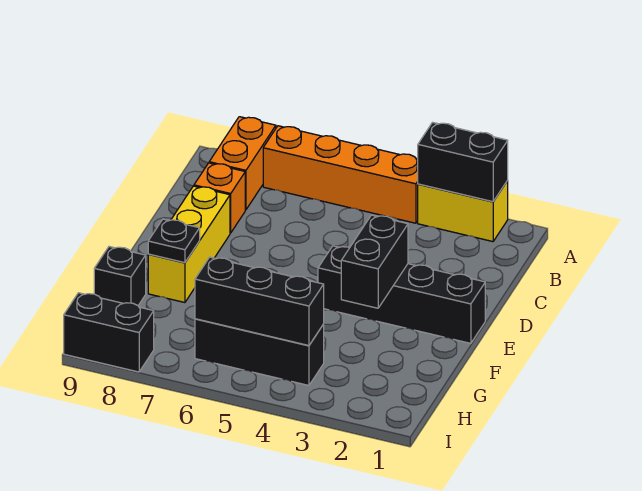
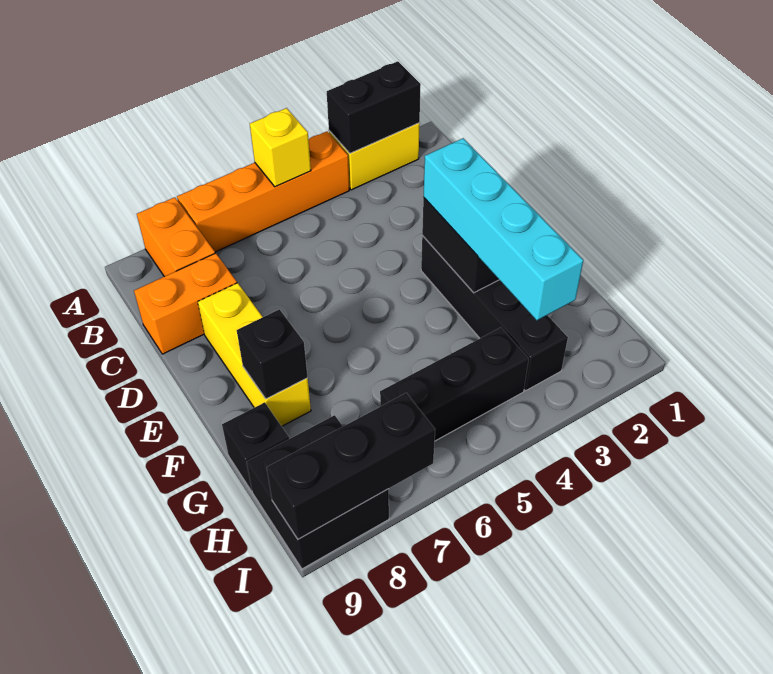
none -> yellow brick A5 level 2
orange brick C8 level 1 -> orange brick C8:C9 level 1
black brick E1:E4 level 1 -> black brick E3:H3 level 1
none -> cyan brick E3:H3 level 3
black plate F8 level 2 -> black brick F8 level 2
black brick H4:H6 level 2 -> black brick I7:I9 level 2
black brick I8:I9 level 1 -> black brick H8:I9 level 1

